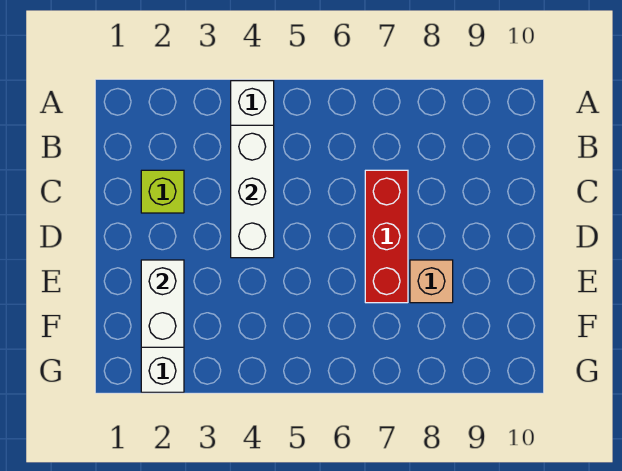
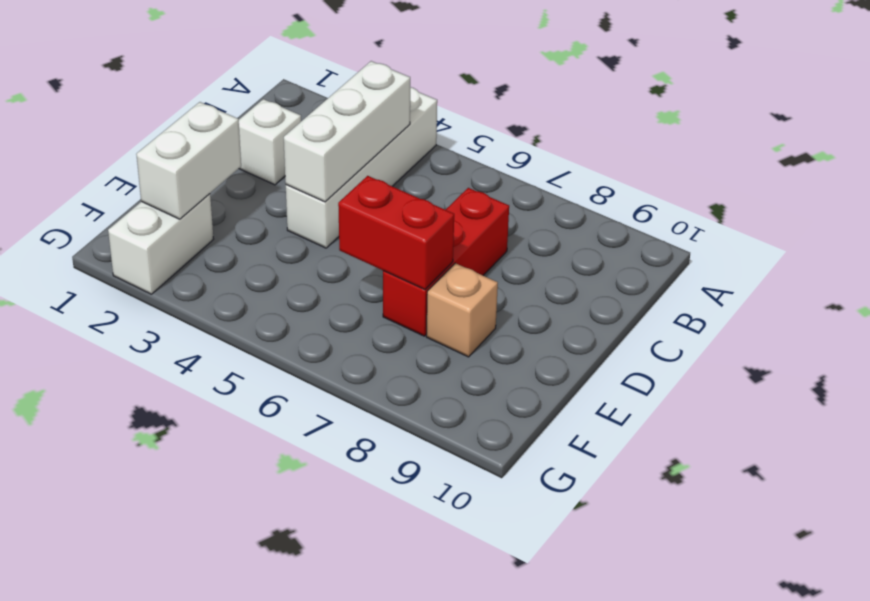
lime brick C2 level 1 -> white brick C2 level 1
none -> red brick E6:E7 level 2

